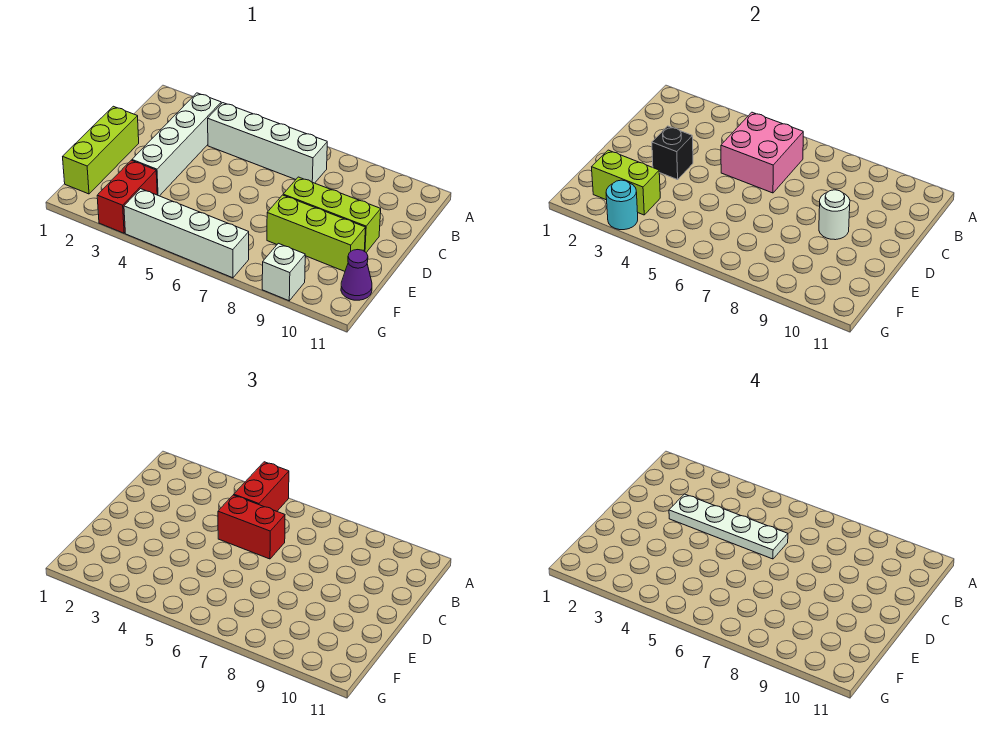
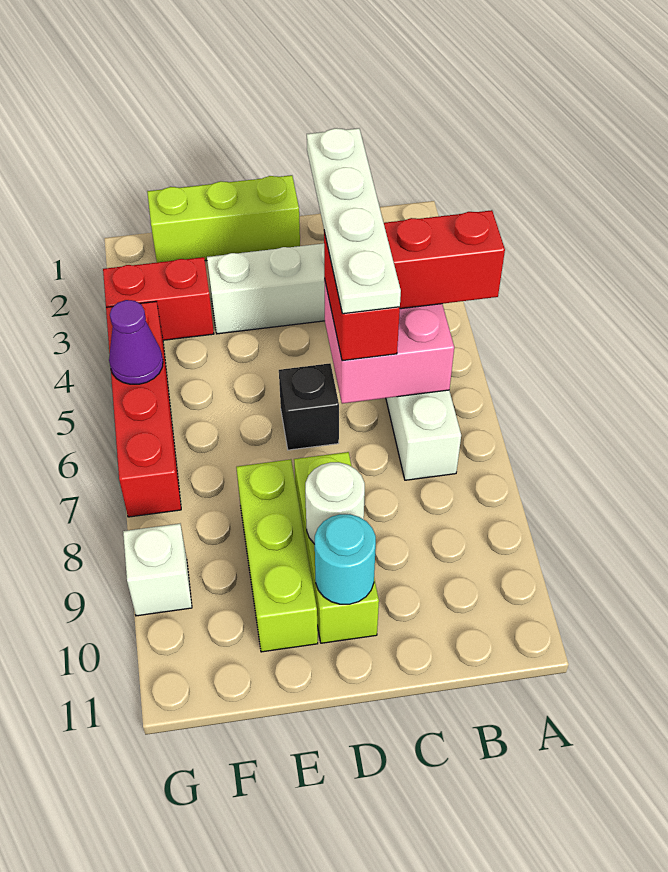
black brick D3 level 2 -> black brick D6 level 1
lime brick F2:F3 level 2 -> none
purple cone F11 level 1 -> purple cone G5 level 2
cyan round brick G3 level 2 -> cyan round brick D10 level 2
white brick G4:G7 level 1 -> red brick G4:G7 level 1

